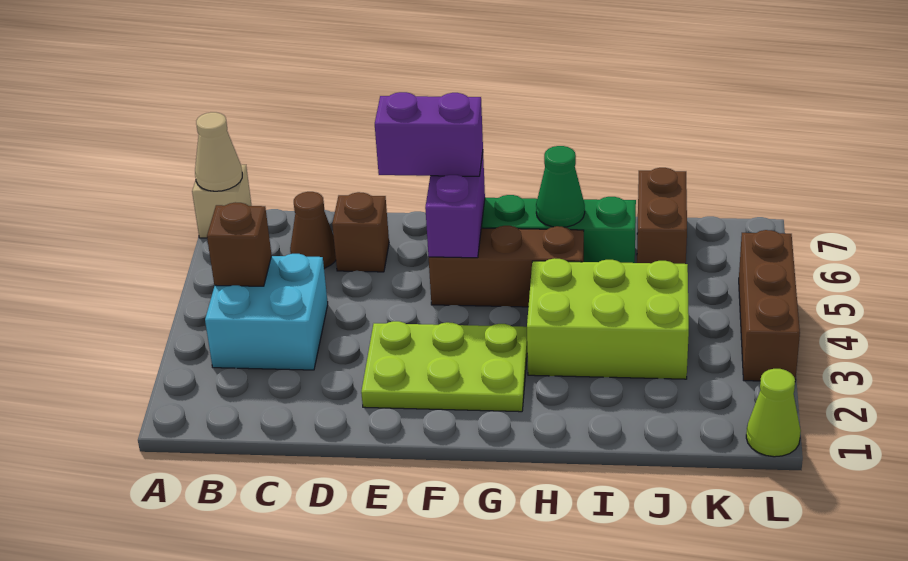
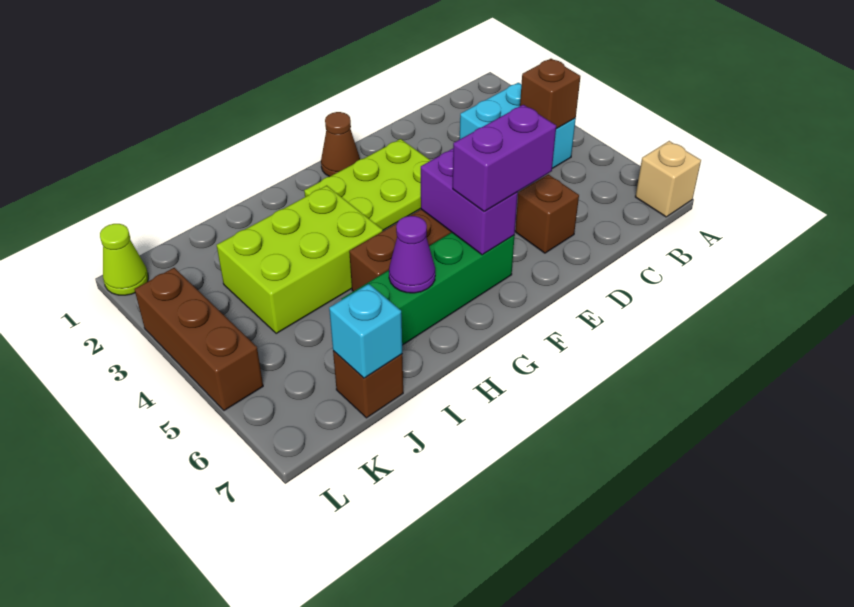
tan cone A7 level 2 -> none
brown cone C6 level 1 -> brown cone F1 level 1
green cone H6 level 2 -> purple cone H6 level 2
brown brick J6:J7 level 1 -> brown brick J7 level 1
none -> cyan brick J7 level 2

